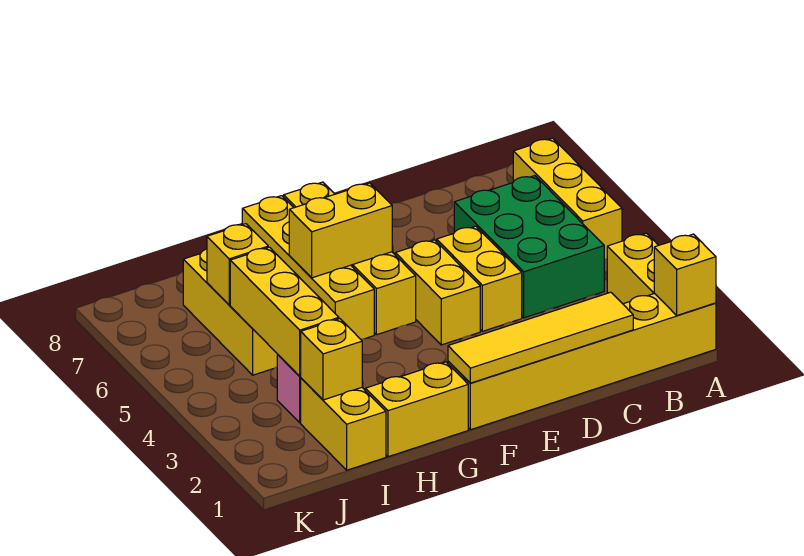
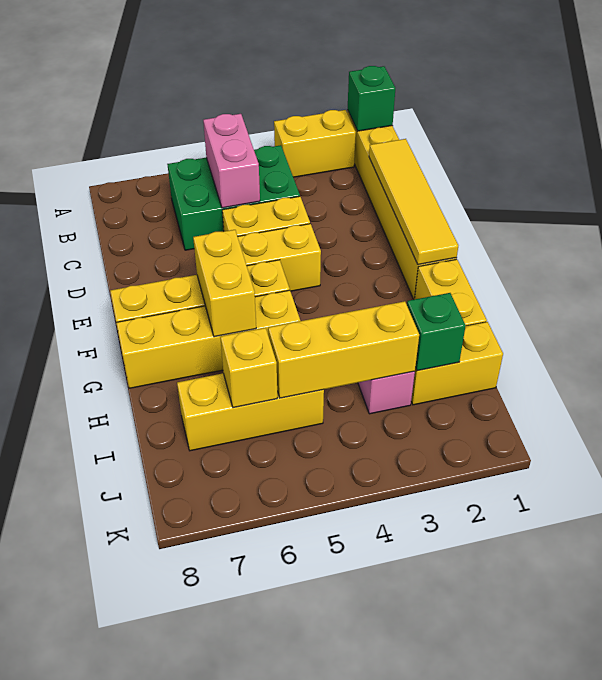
yellow brick A1 level 2 -> green brick A1 level 2
yellow brick A5:A7 level 1 -> none
none -> pink brick B5:C5 level 2
yellow brick I2 level 2 -> green brick I2 level 2

